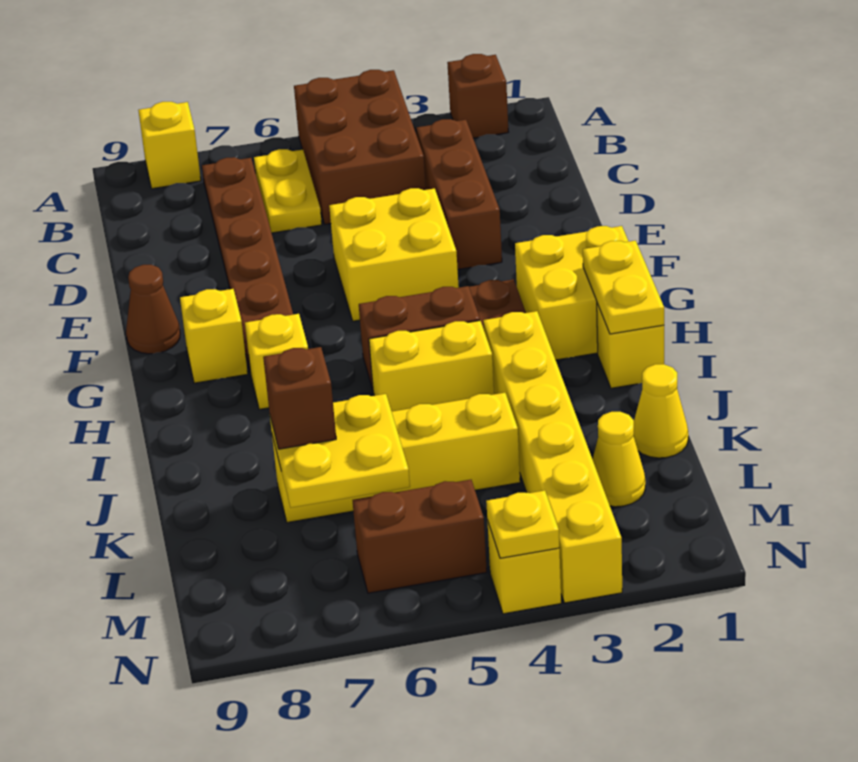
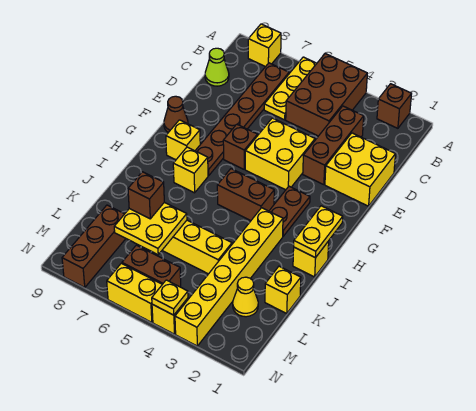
yellow plate B6:C6 level 1 -> yellow plate A6:C6 level 1
none -> lime cone C9 level 1
none -> brown brick F6 level 1
yellow brick G1:H2 level 1 -> yellow brick D1:E2 level 1
yellow brick I4:I5 level 1 -> yellow brick N5:N6 level 1
yellow cone K1 level 1 -> yellow brick K1 level 1
none -> brown brick L8:N8 level 1

